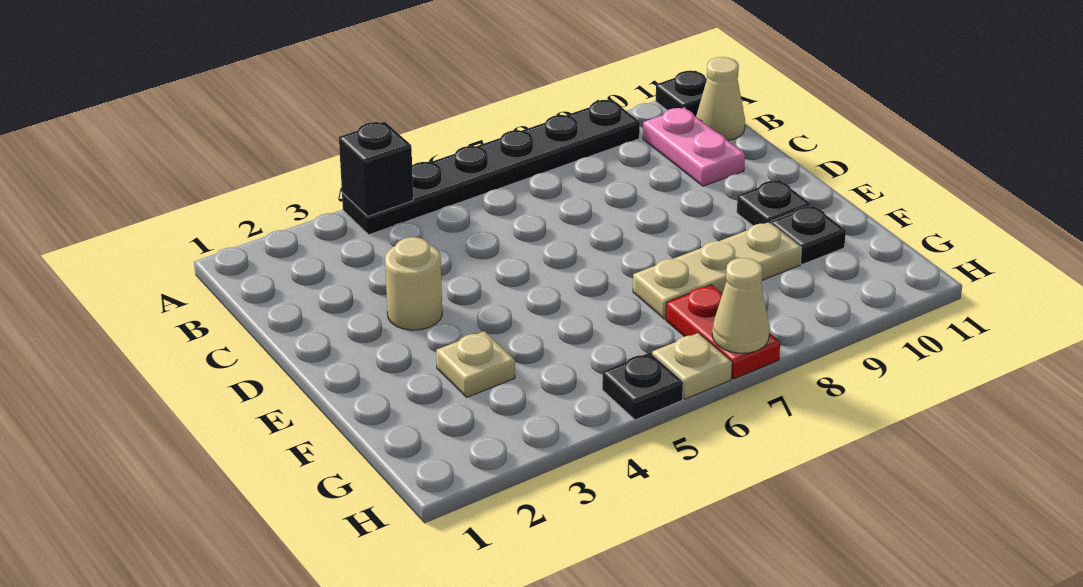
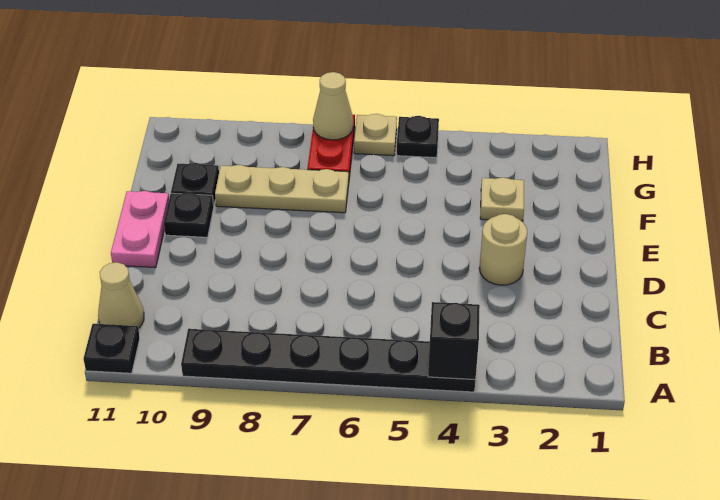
pink plate B10:C10 level 1 -> pink plate D11:E11 level 1

